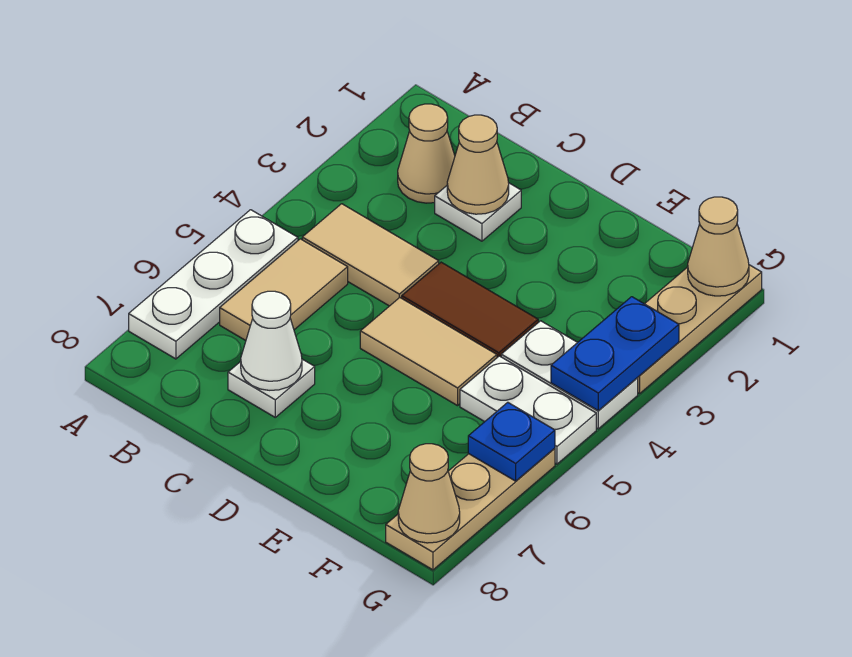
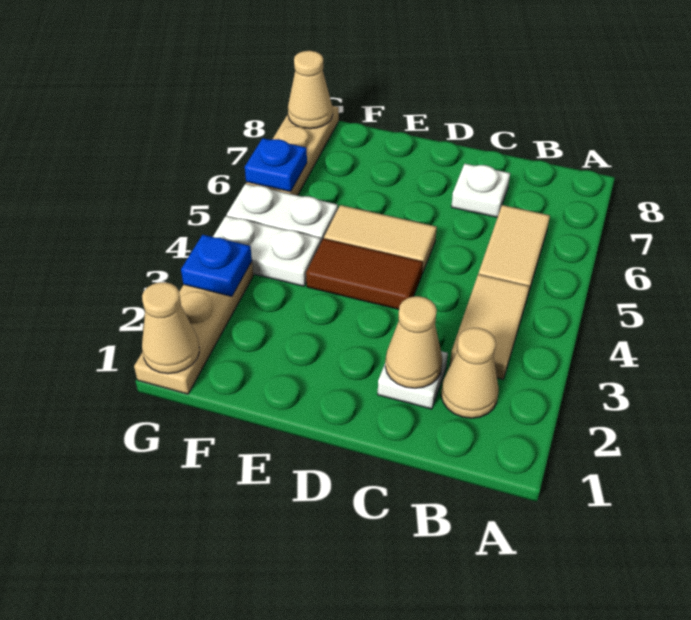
white plate A5:A7 level 1 -> none
tan tile B4:C4 level 1 -> tan tile B3:B4 level 1
white cone C7 level 2 -> none
blue plate G3:G4 level 2 -> blue plate G3 level 2

